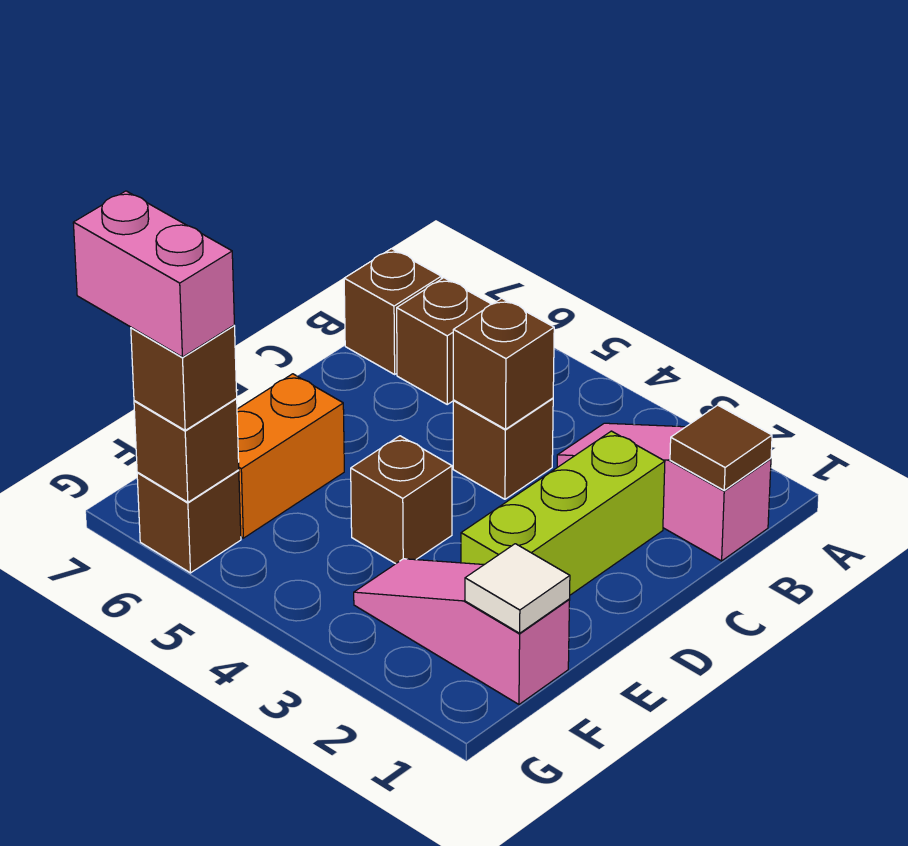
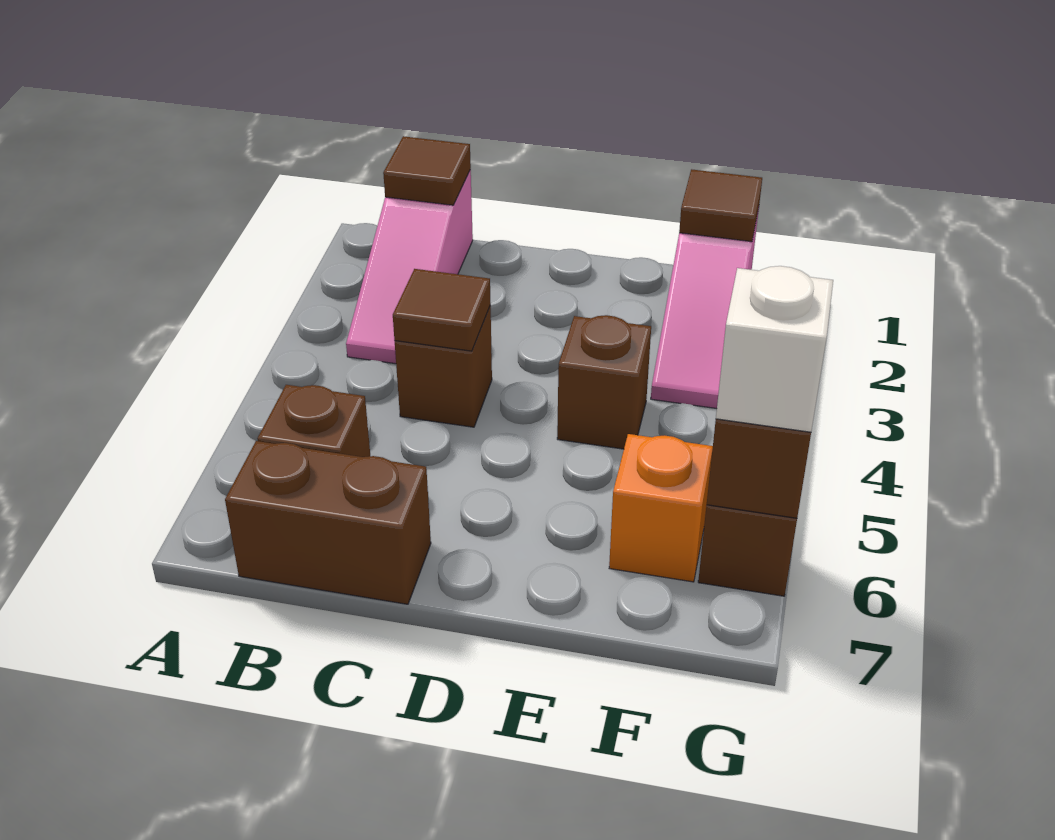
brown brick B7 level 1 -> brown brick B7:C7 level 1
lime brick C2:E2 level 1 -> none
brown brick C4 level 2 -> brown tile C4 level 2
orange brick E6:F6 level 1 -> orange brick F6 level 1
white tile F1 level 2 -> brown tile F1 level 2
brown brick G6 level 3 -> white brick G6 level 3
pink brick G6:G7 level 4 -> none

